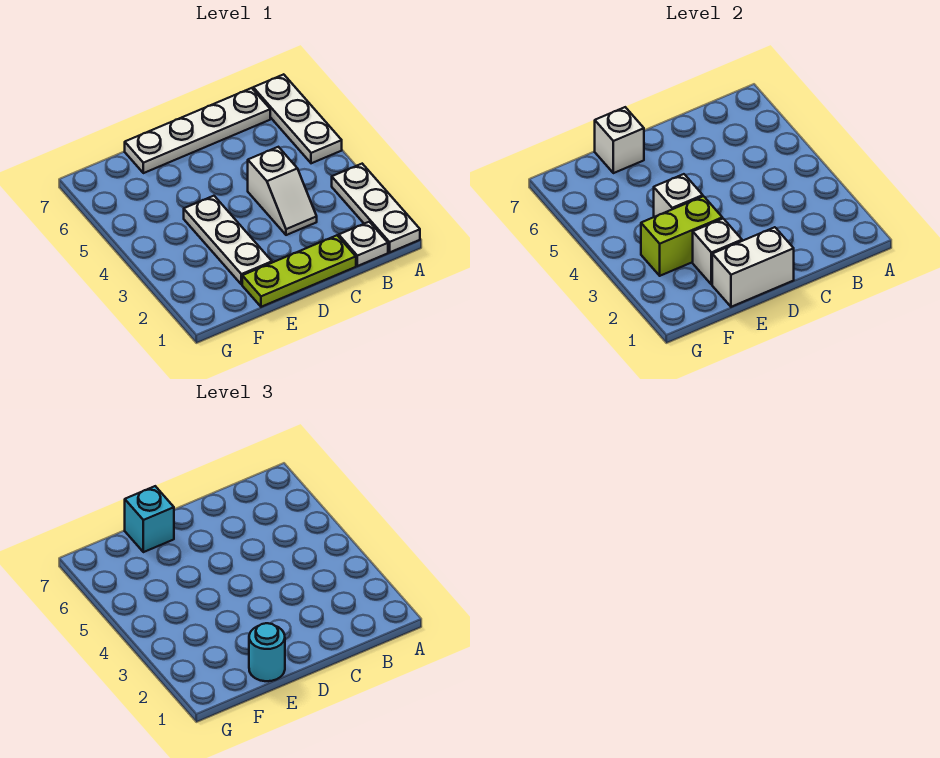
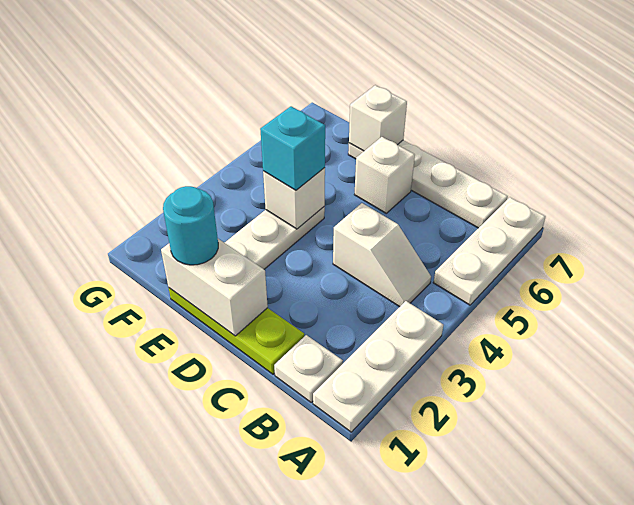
white slope C3:C4 level 1 top 4 -> white slope B4:C4 level 1 top C
white brick E2 level 2 -> white brick D6 level 1
lime brick E3:F3 level 2 -> none
cyan brick E7 level 3 -> cyan brick E4 level 3

